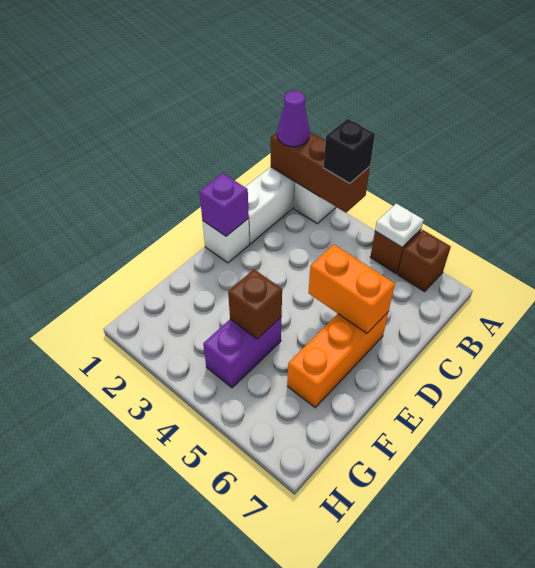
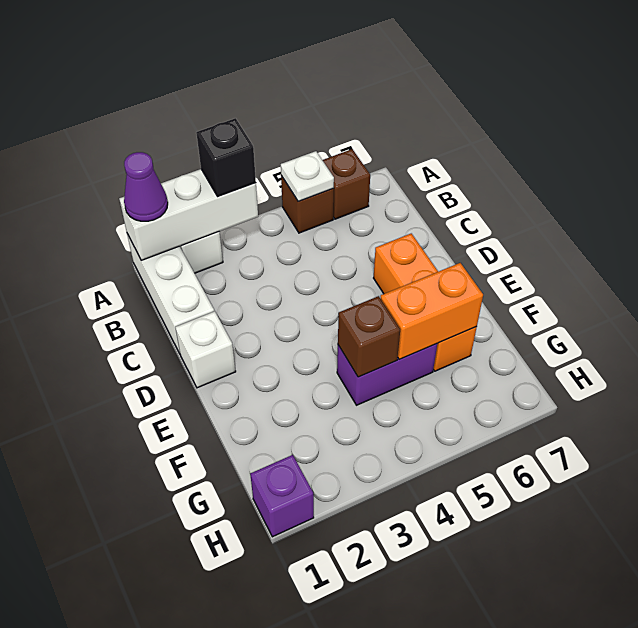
brown brick A1:A3 level 2 -> white brick A1:A3 level 2
purple brick D1 level 2 -> purple brick H1 level 1
orange brick D5:D6 level 2 -> orange brick F5:F6 level 2
purple brick F4:G4 level 1 -> purple brick F4:F5 level 1

